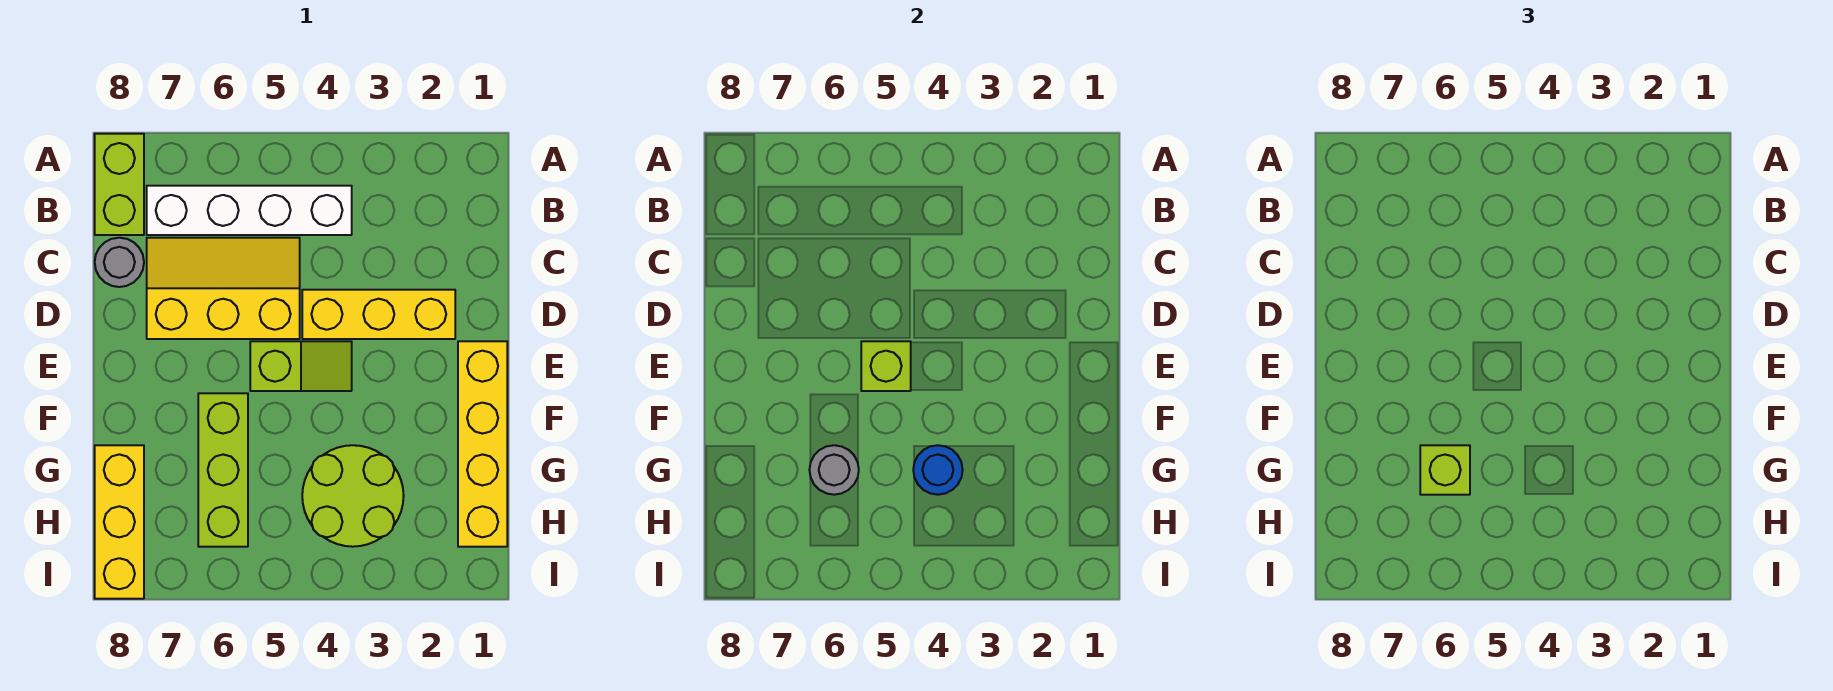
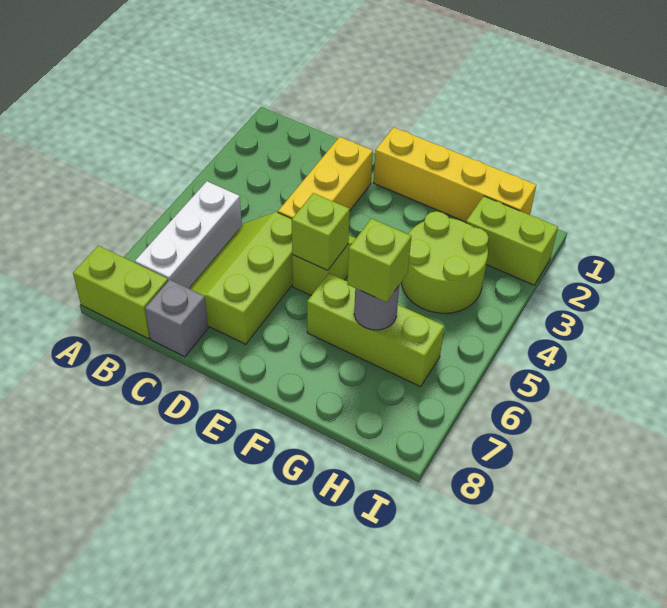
white brick B4:B7 level 1 -> white brick B5:B7 level 1
yellow slope C5:D7 level 1 top D -> lime slope C5:D7 level 1 top D
grey round brick C8 level 1 -> grey brick C8 level 1
blue round brick G4 level 2 -> none
yellow brick G8:I8 level 1 -> none
none -> lime brick H2:I2 level 1

